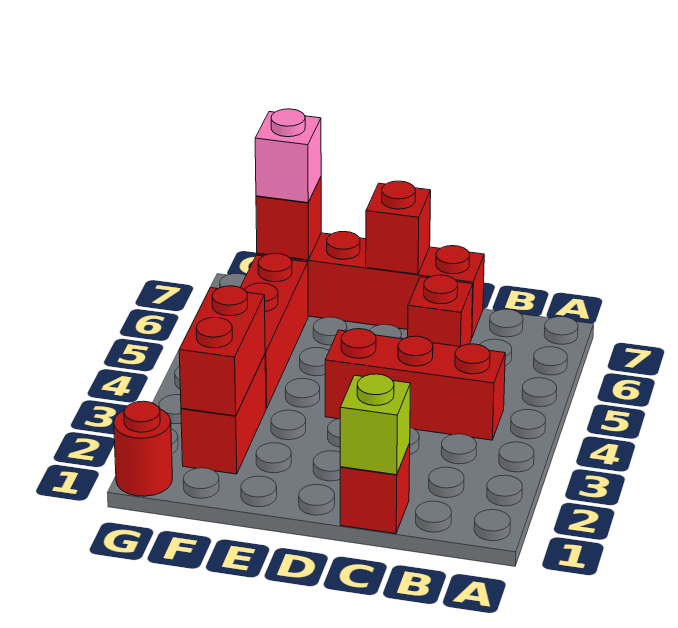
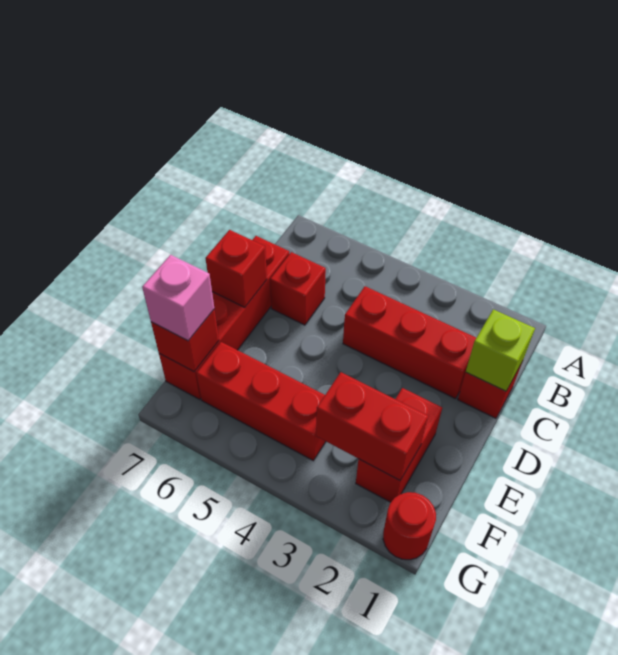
red brick B4:D4 level 1 -> red brick C2:C4 level 1
red brick F2:F3 level 1 -> red brick E2:F2 level 1

